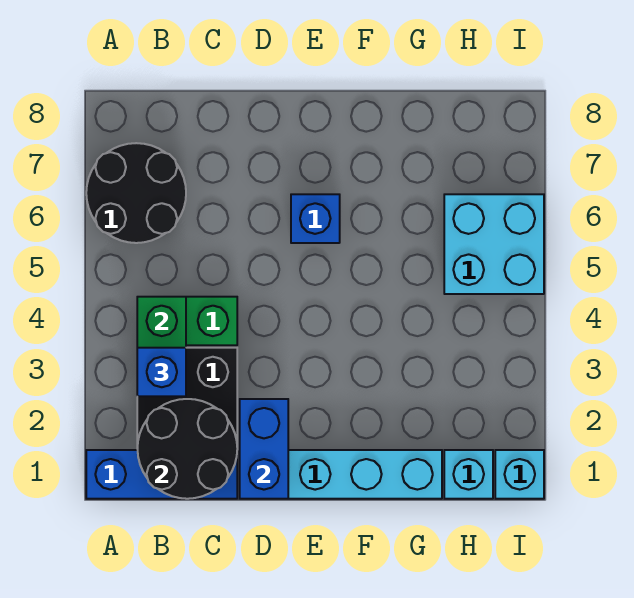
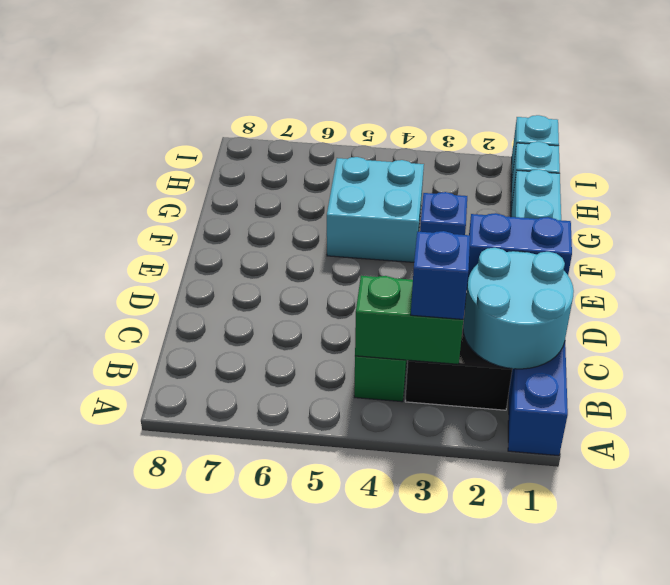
black round brick A6:B7 level 1 -> none
black round brick B1:C2 level 2 -> cyan round brick B1:C2 level 2
blue brick E6 level 1 -> blue brick F3 level 1
cyan brick H5:I6 level 1 -> cyan brick F4:G5 level 1

